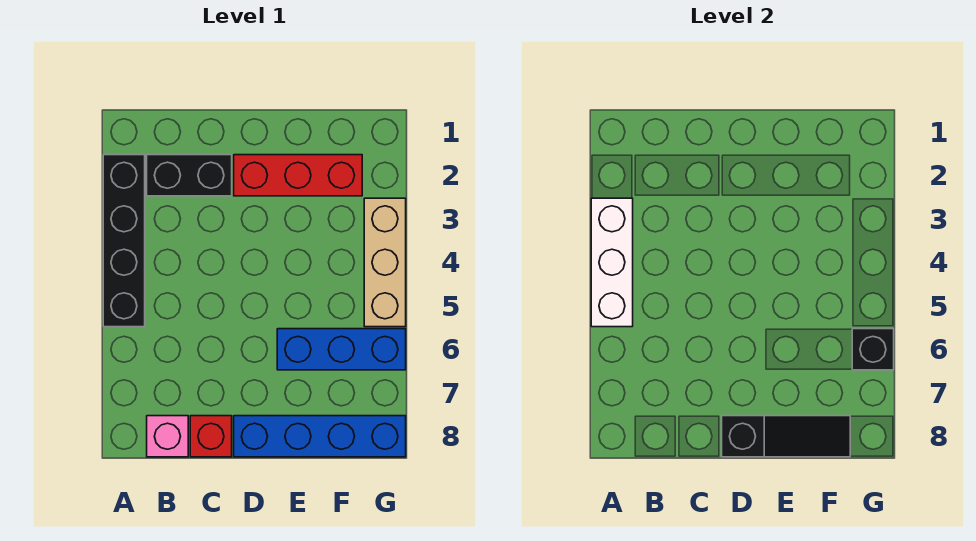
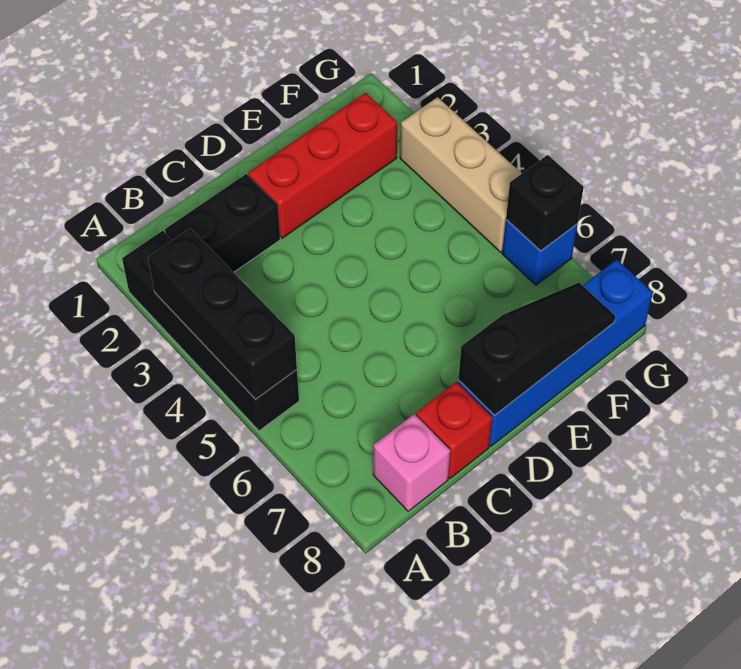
white brick A3:A5 level 2 -> black brick A3:A5 level 2
blue brick E6:G6 level 1 -> blue brick G6 level 1

